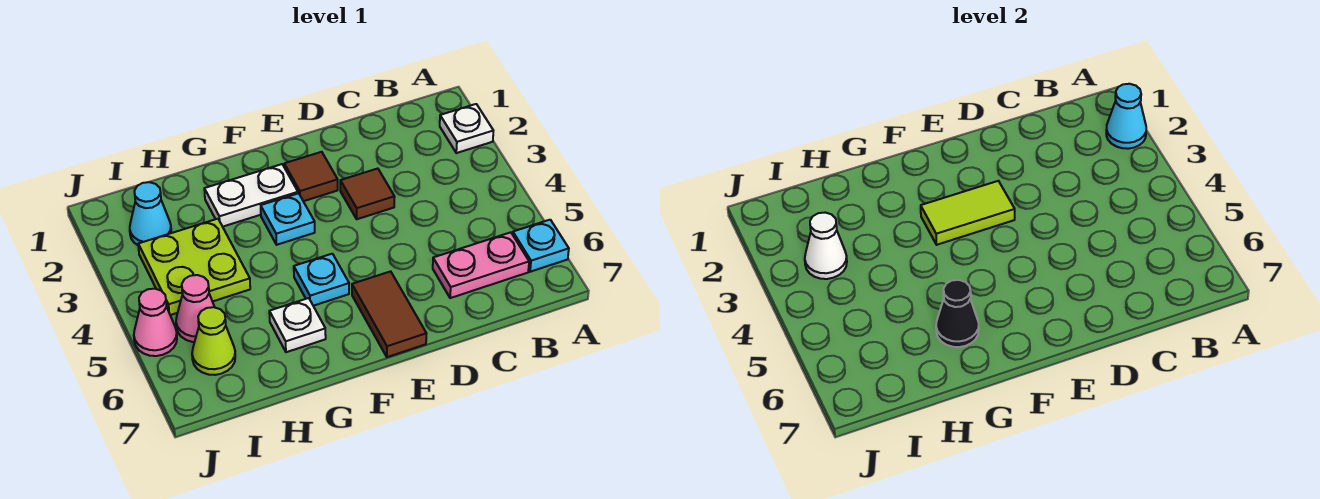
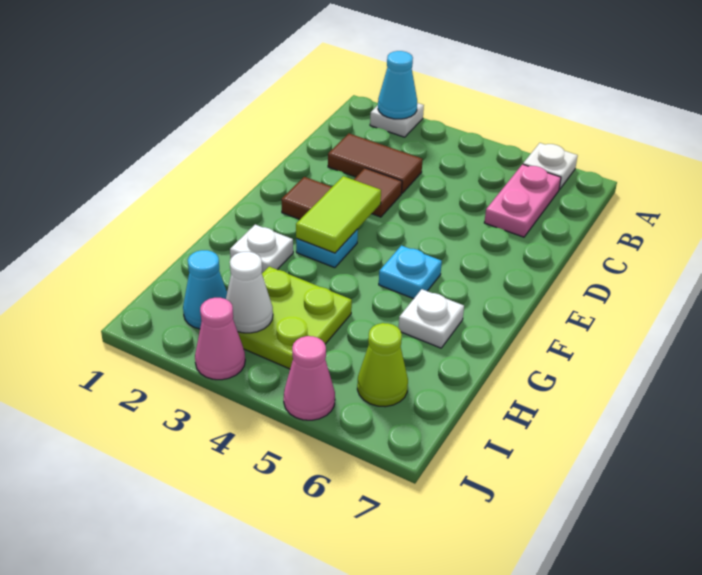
cyan plate A6 level 1 -> white plate A6 level 1
brown tile E6:E7 level 1 -> brown tile C2:C3 level 1
white plate F2:G2 level 1 -> white plate G2 level 1
black cone G6 level 2 -> none
pink cone I5 level 1 -> pink cone J3 level 1

